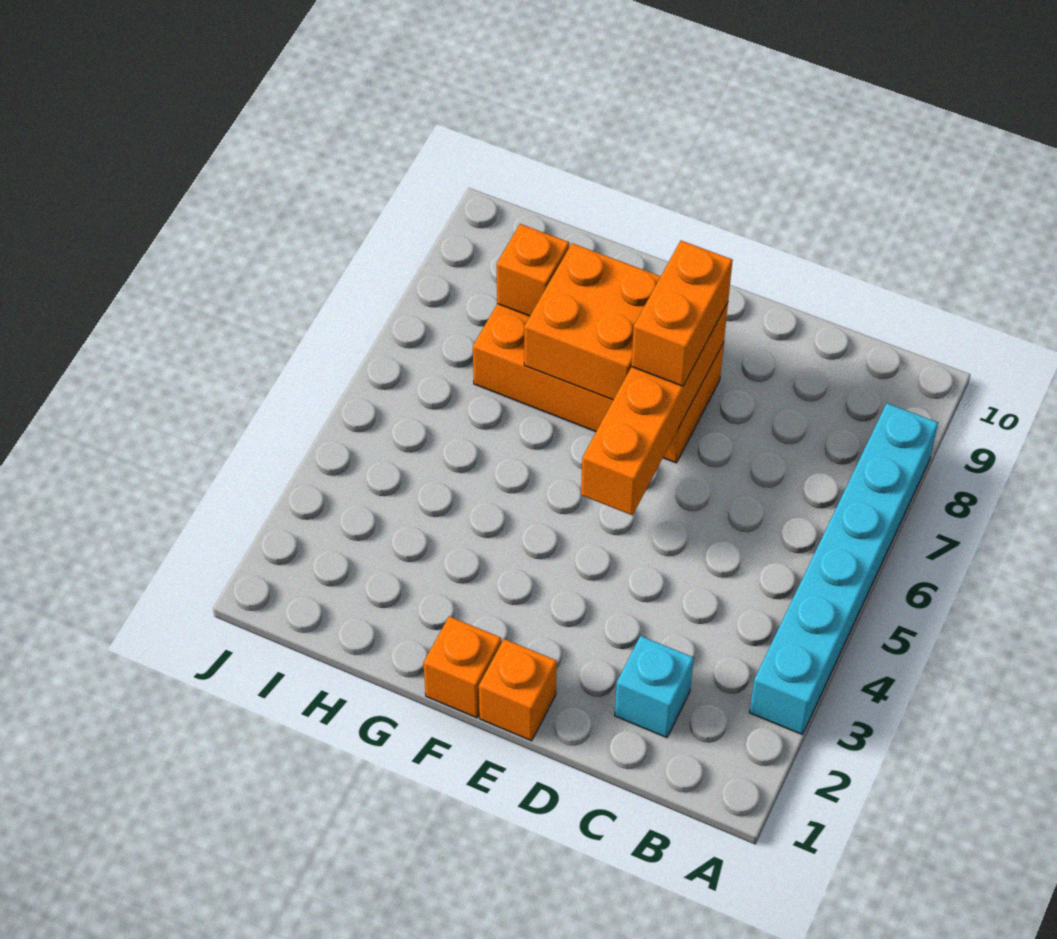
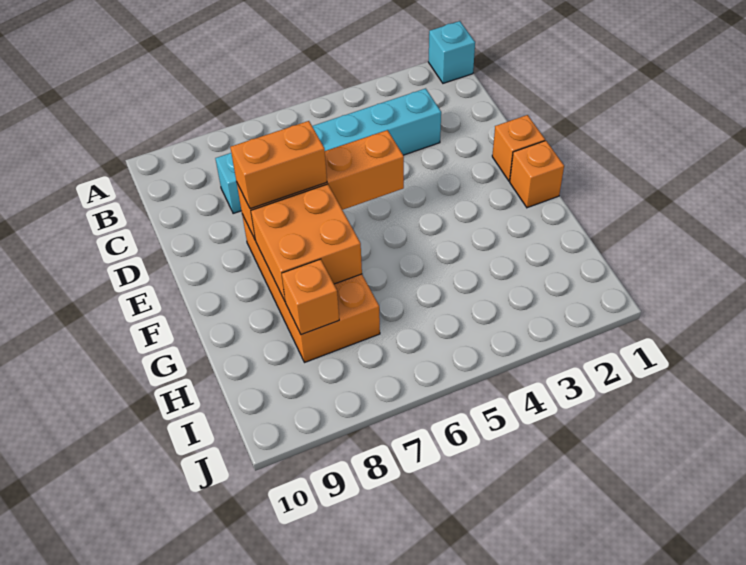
cyan brick A3:A8 level 1 -> cyan brick C3:C8 level 1
cyan brick C2 level 1 -> cyan brick A1 level 1

